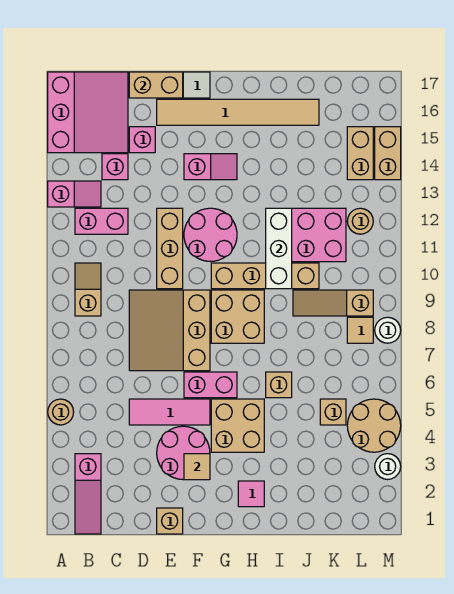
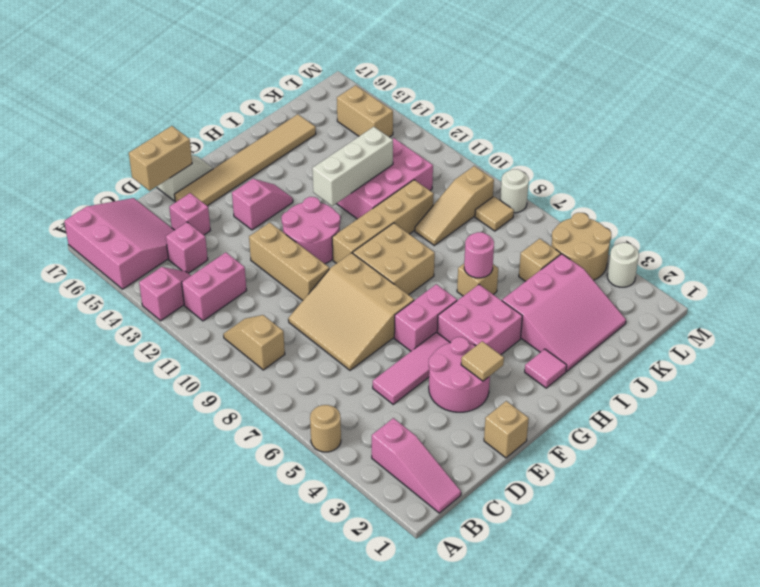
tan brick G4:H5 level 1 -> pink brick G4:H5 level 1
none -> pink slope I2:K4 level 1 top 4
none -> pink round brick I6 level 2
white brick I10:I12 level 2 -> white brick H12:J12 level 2
tan round brick L12 level 1 -> none
tan brick M14:M15 level 1 -> none

